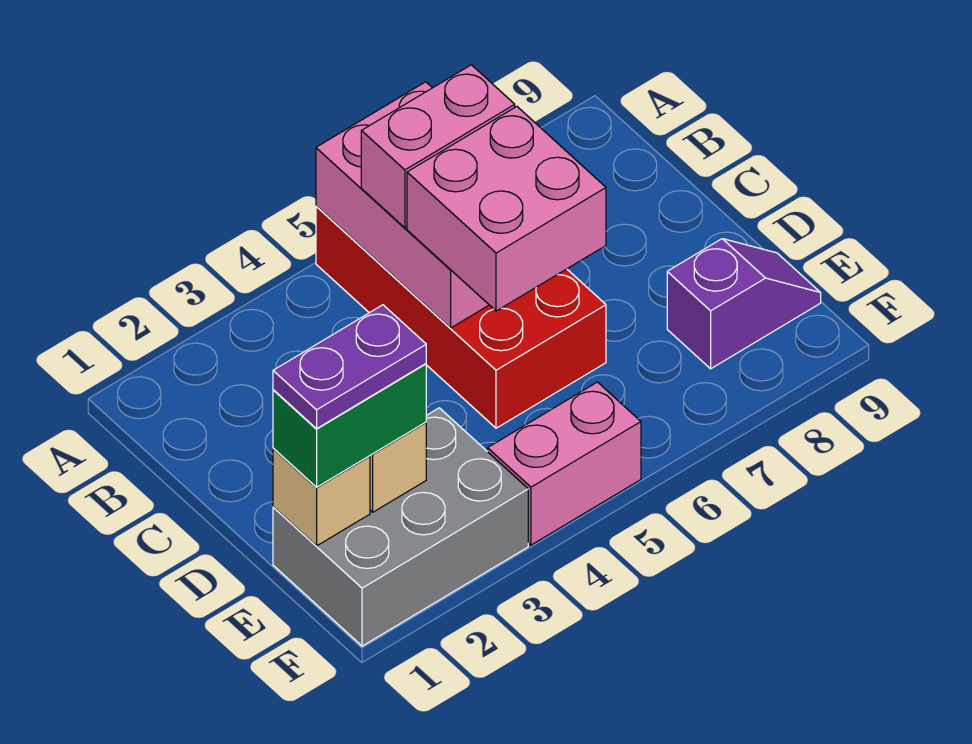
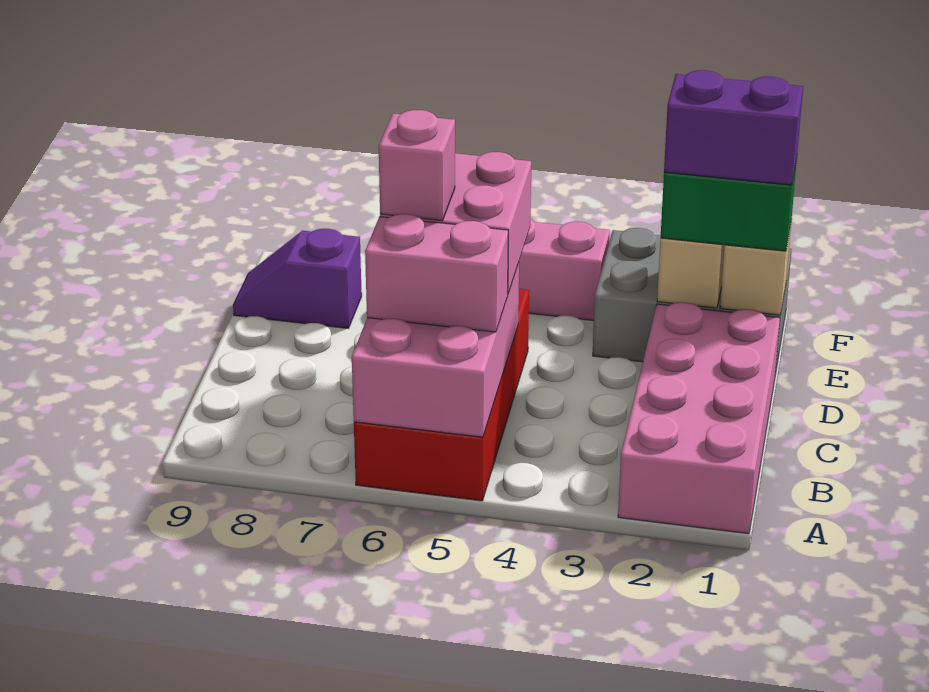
none -> pink brick A1:D2 level 1
none -> pink brick C6 level 4
purple plate E1:E2 level 4 -> purple brick E1:E2 level 4

